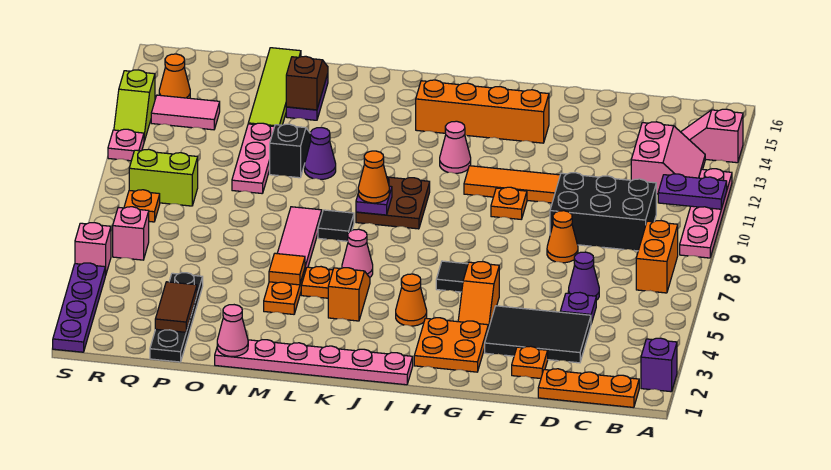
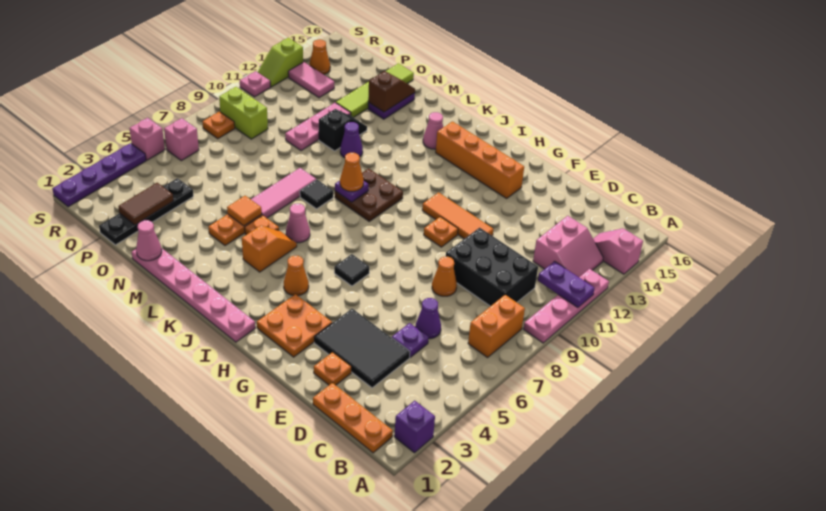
orange slope G4:G5 level 1 top 5 -> none
pink cone I12 level 1 -> pink cone K14 level 1

